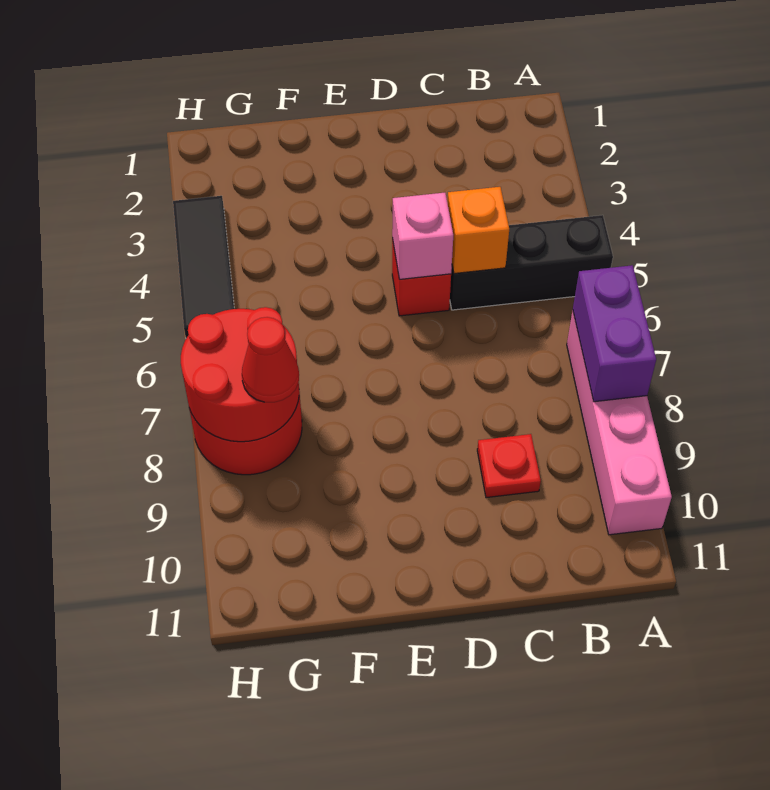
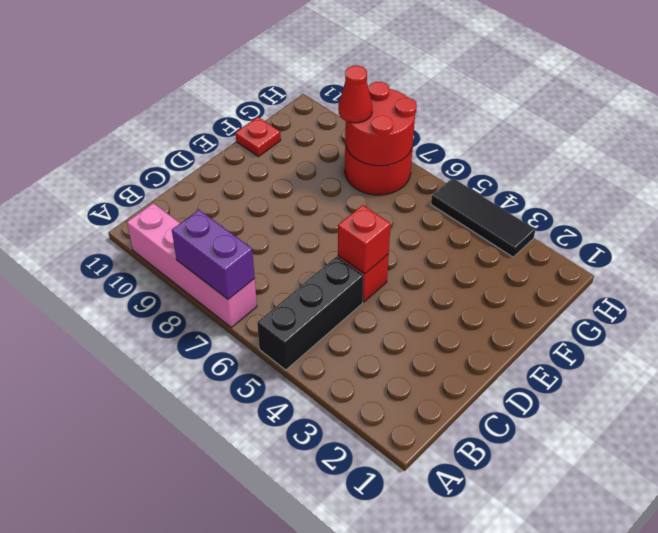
orange brick C5 level 2 -> none
red plate C9 level 1 -> red plate F11 level 1
pink brick D5 level 2 -> red brick D5 level 2

